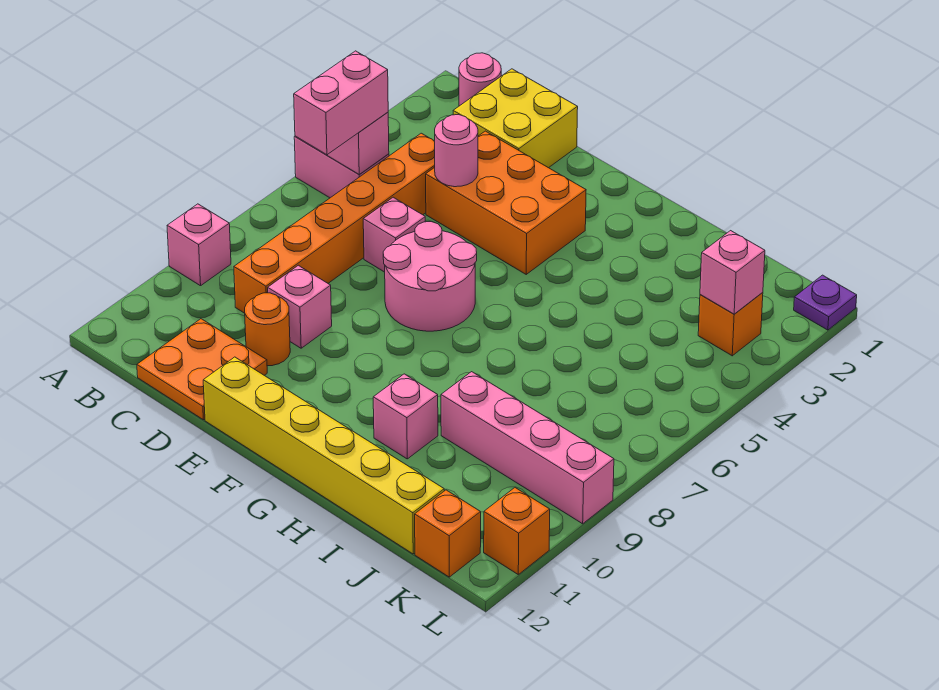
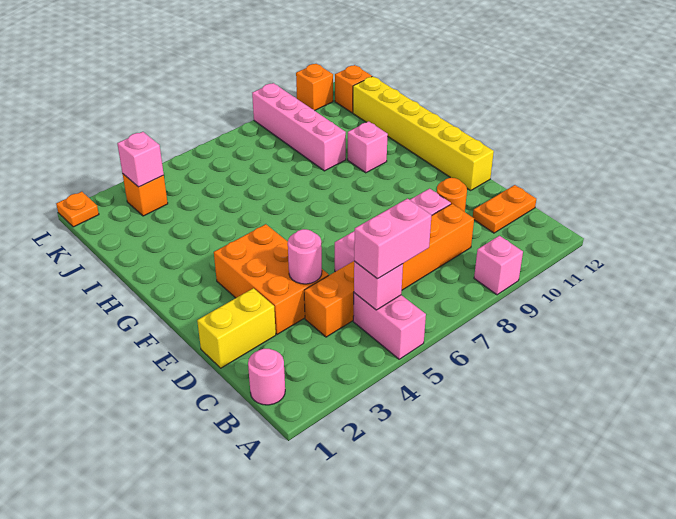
yellow brick C1:D2 level 1 -> yellow brick D1:D2 level 1
orange plate C11:D12 level 1 -> orange plate C11:C12 level 1
pink round brick E6:F7 level 1 -> none
purple plate L1 level 1 -> orange plate L1 level 1

